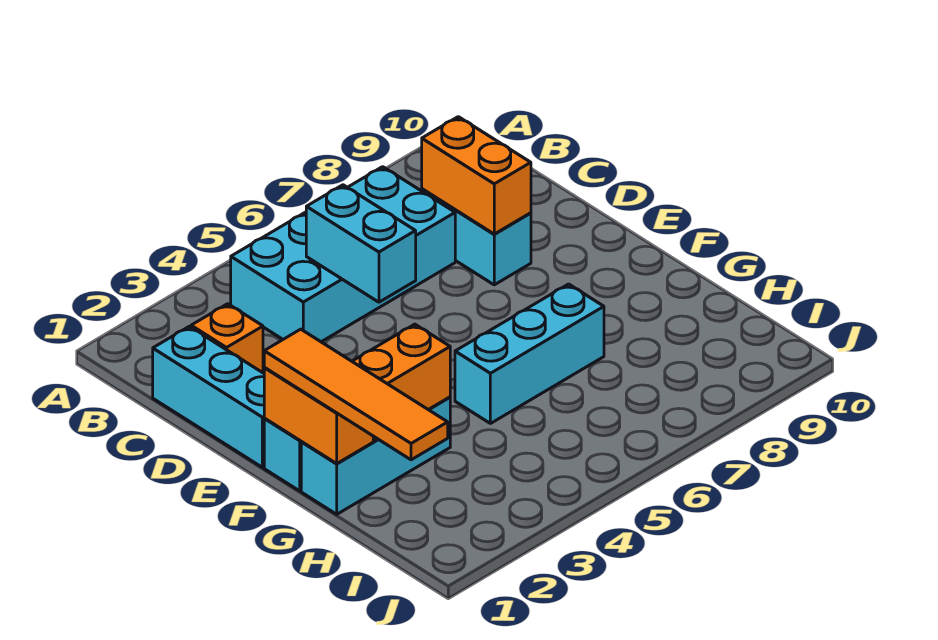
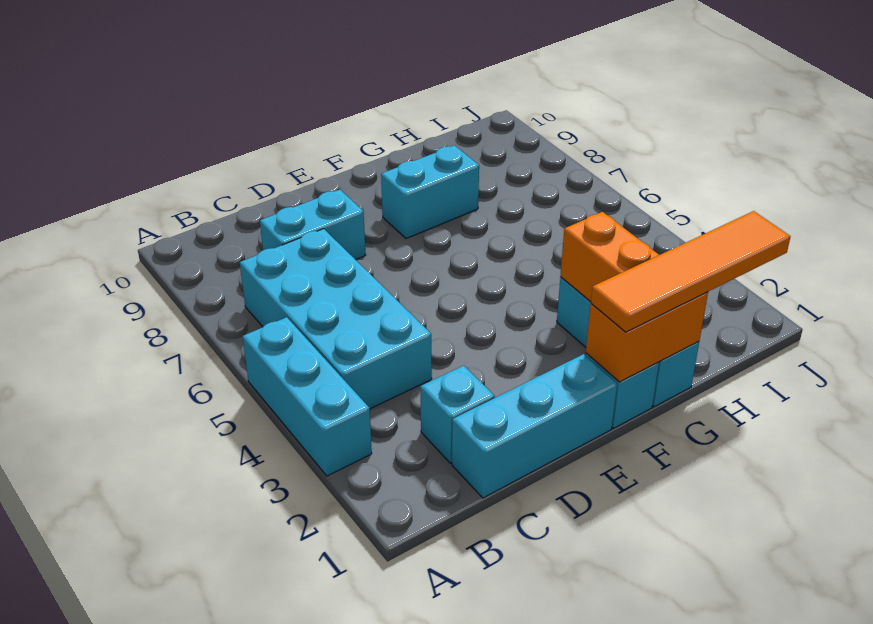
orange brick C2 level 1 -> cyan brick C2 level 1
cyan brick C5:D5 level 2 -> cyan brick F8:G8 level 1
orange brick C8:D8 level 2 -> none
cyan brick G5:G7 level 1 -> cyan brick A3:A5 level 1

